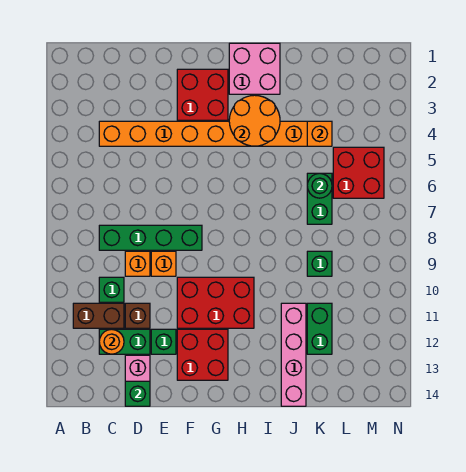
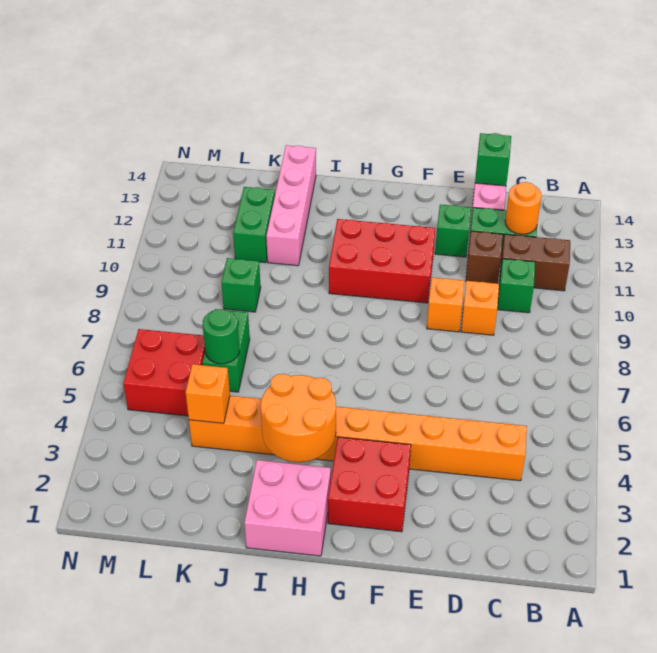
green brick C8:F8 level 1 -> none
red brick F12:G13 level 1 -> none

